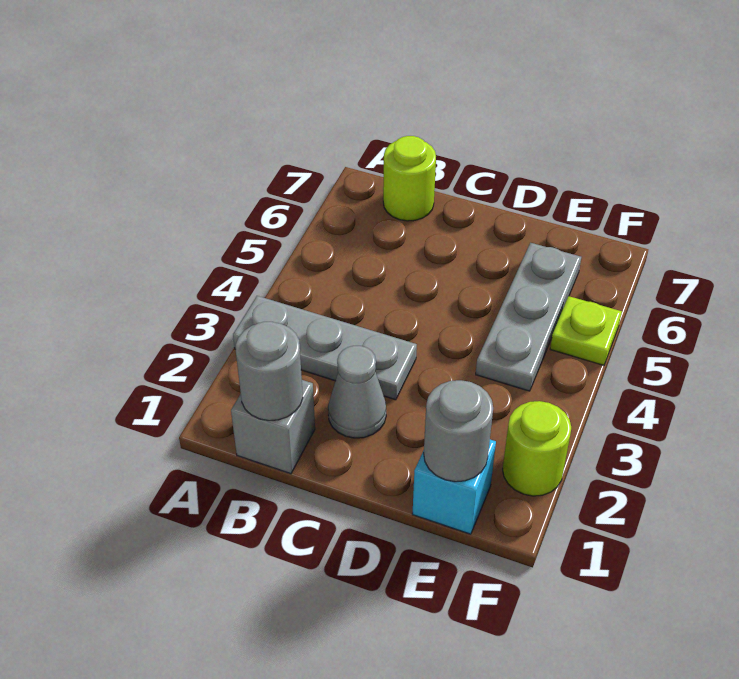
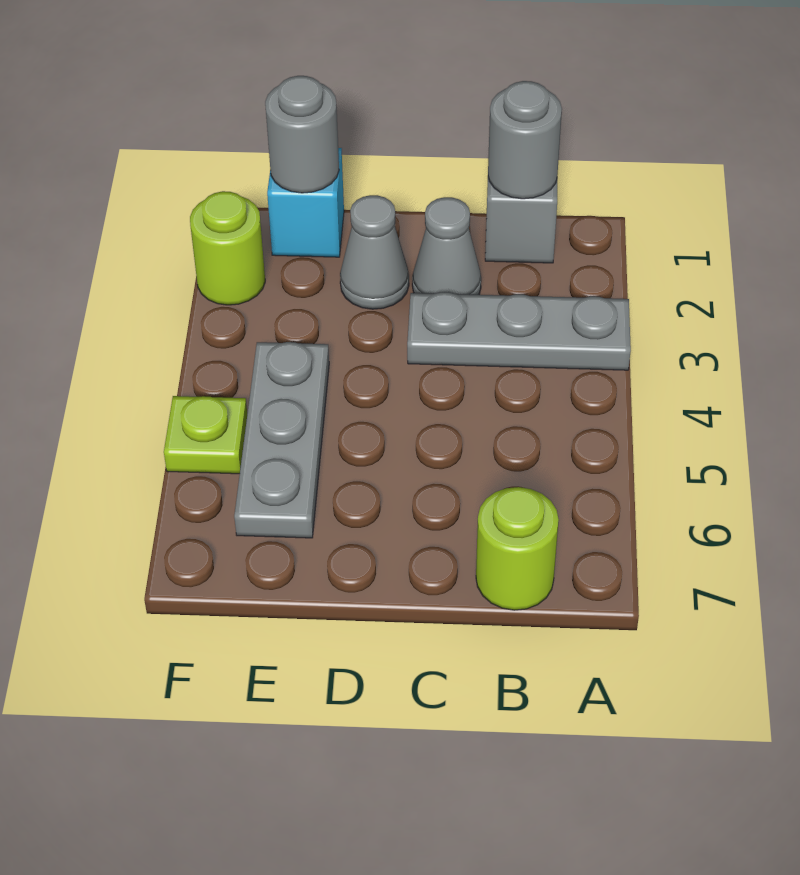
none -> grey cone D2 level 1

